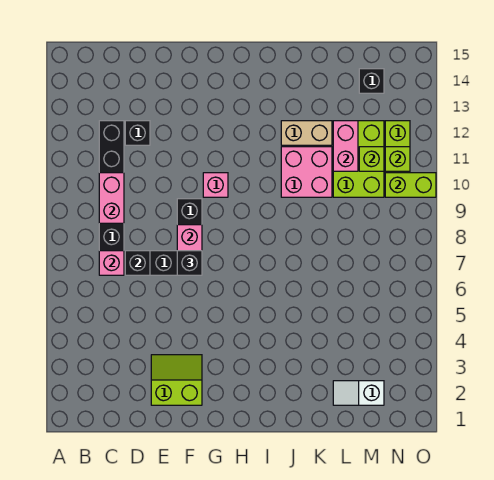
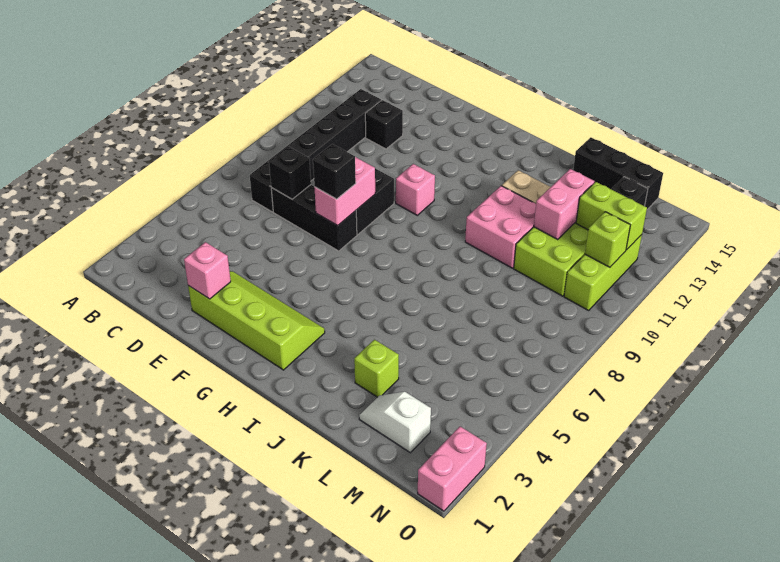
pink brick C7 level 2 -> pink brick E2 level 2
pink brick C9:C10 level 2 -> pink brick O1:O2 level 1
lime slope E2:F3 level 1 top 2 -> lime slope E2:H3 level 1 top 2
none -> black brick K15:M15 level 1
lime brick M11 level 2 -> lime brick K3 level 1
lime brick N10:O10 level 2 -> lime brick M12:N12 level 2

